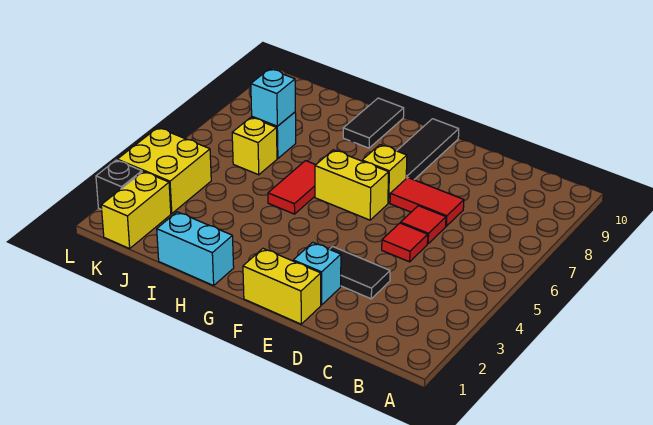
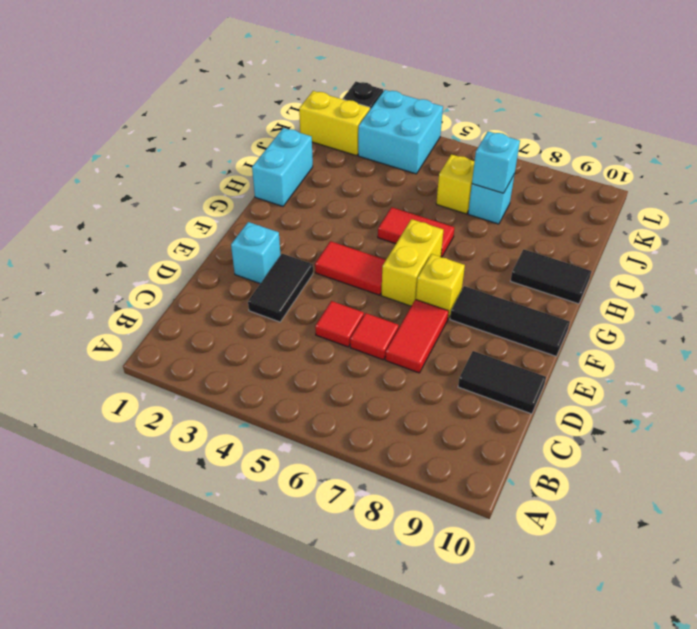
none -> black tile D9:D10 level 1
yellow brick E1:F1 level 1 -> none
none -> red tile F4:F5 level 1
yellow brick K3:L4 level 1 -> cyan brick K3:L4 level 1

